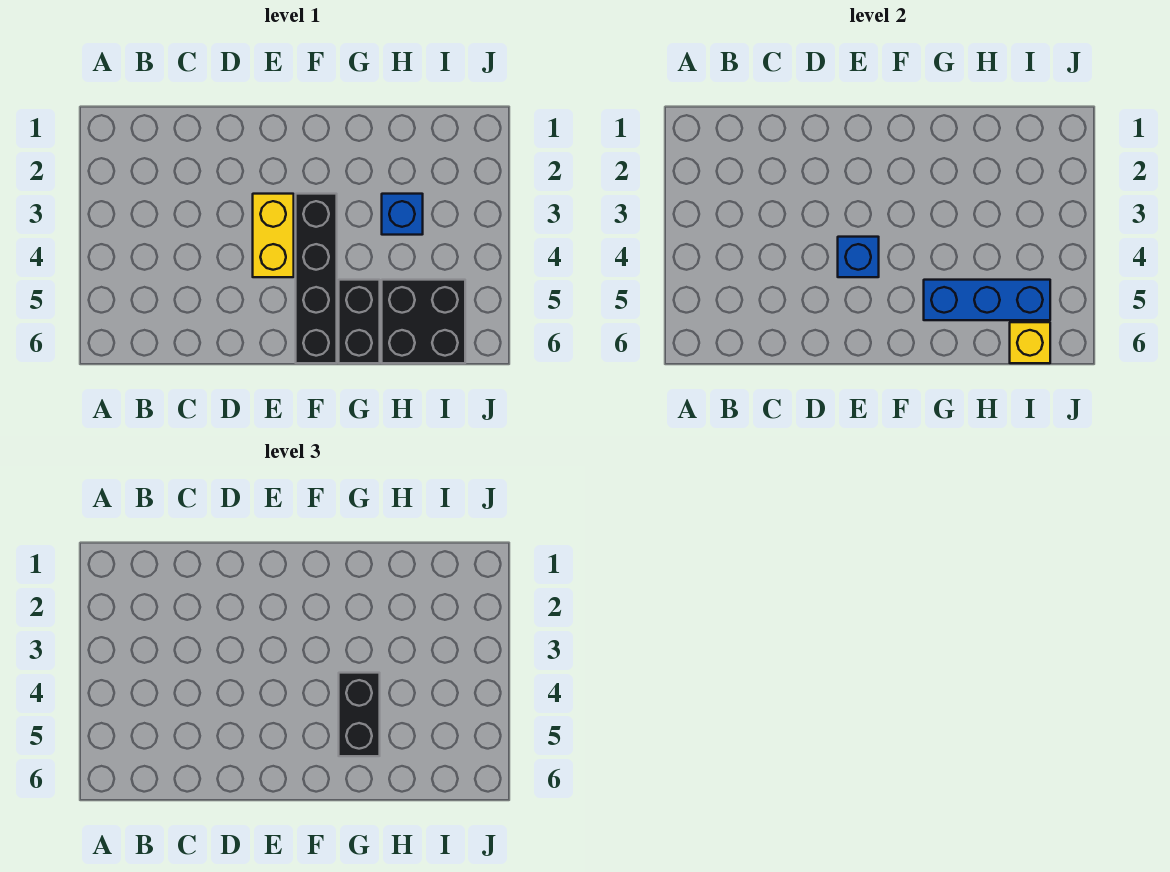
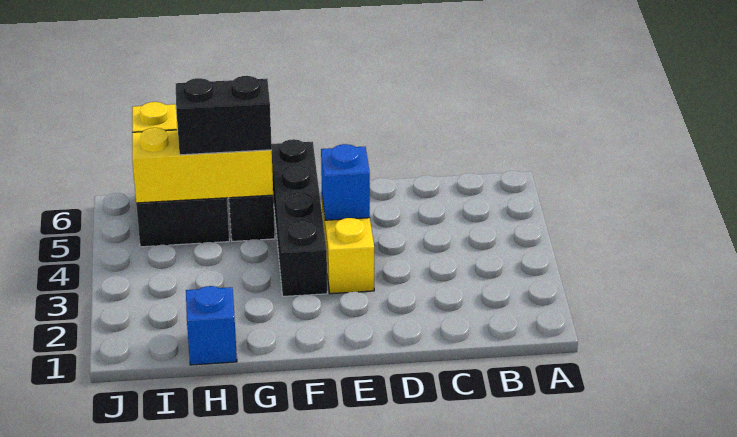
black brick G4:G5 level 3 -> black brick G5:H5 level 3
blue brick G5:I5 level 2 -> yellow brick G5:I5 level 2
blue brick H3 level 1 -> blue brick H1 level 1

